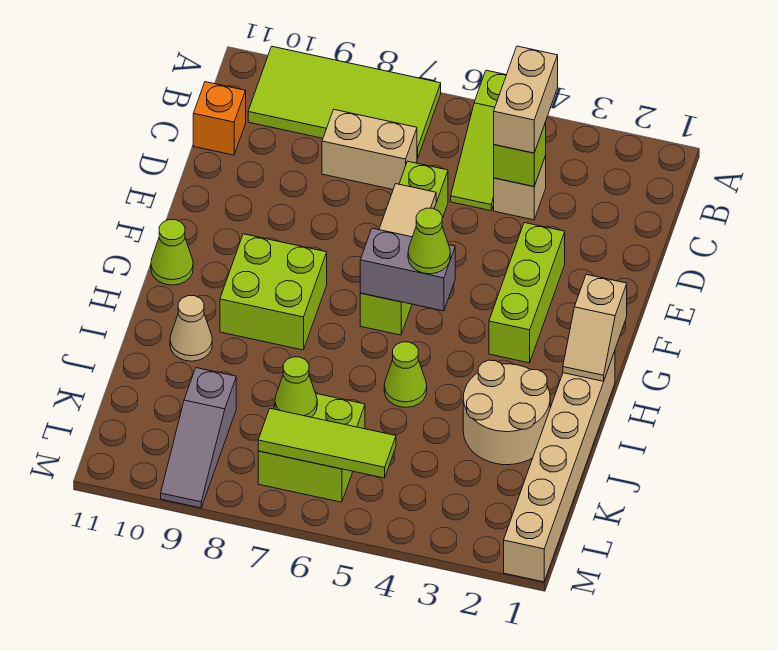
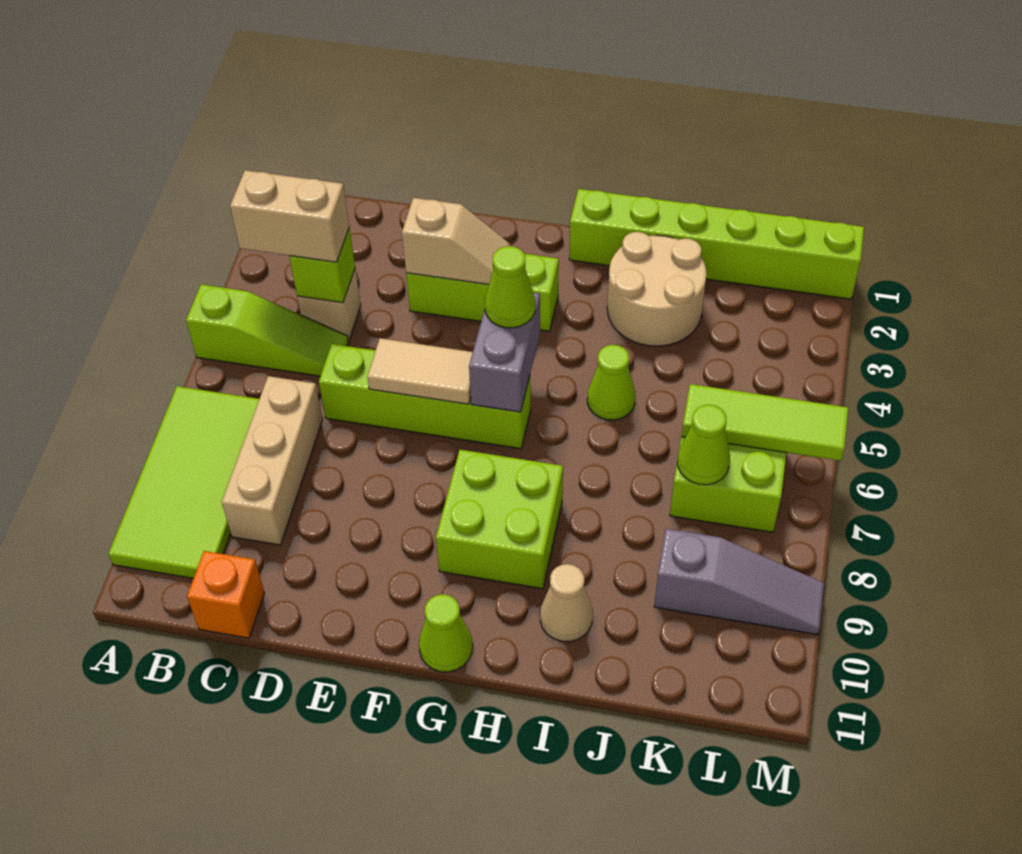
tan brick C7:C8 level 1 -> tan brick C7:C9 level 1
tan slope G1:H1 level 2 top G -> tan slope E3:F3 level 2 top E
tan brick H1:M1 level 1 -> lime brick H1:M1 level 1
lime tile L5:L7 level 2 -> lime tile K6:M6 level 2

